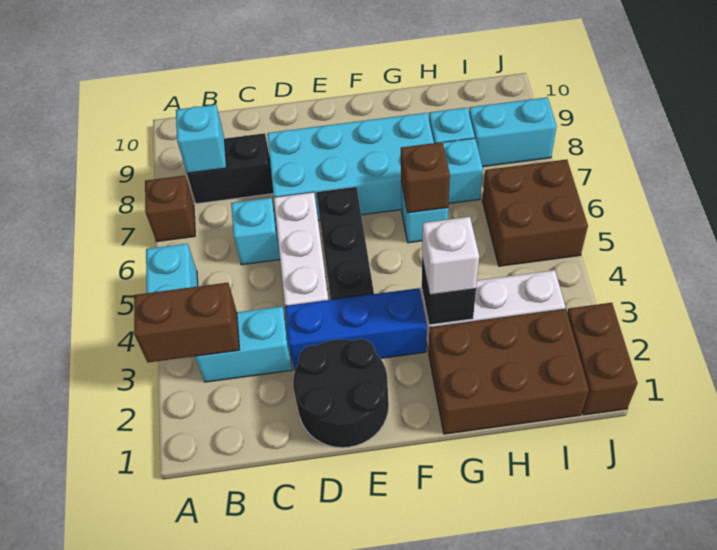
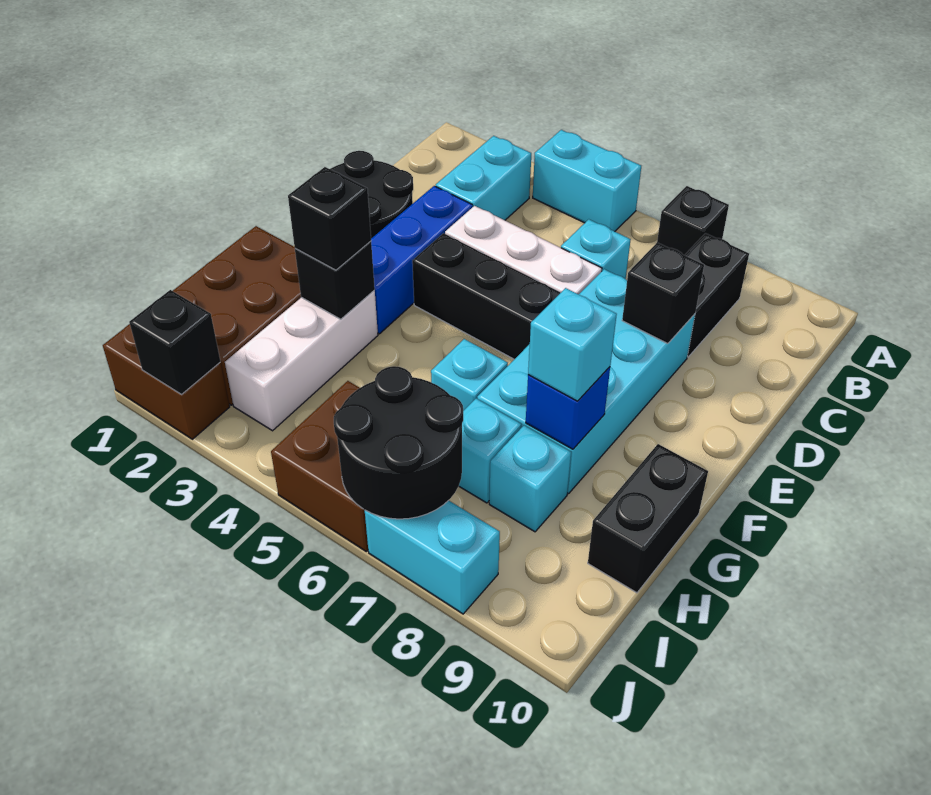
brown brick A3:B3 level 2 -> none
brown brick A7 level 1 -> black brick A7 level 1
cyan brick B8 level 2 -> cyan brick G8 level 3
none -> black brick D8 level 2
white brick G3 level 3 -> black brick G3 level 3
brown brick G6 level 2 -> none
none -> blue brick G8 level 2
none -> black brick G10:H10 level 1
none -> black round brick I6:J7 level 2
cyan brick I8:J8 level 1 -> cyan brick J7:J8 level 1
none -> black brick J2 level 2

